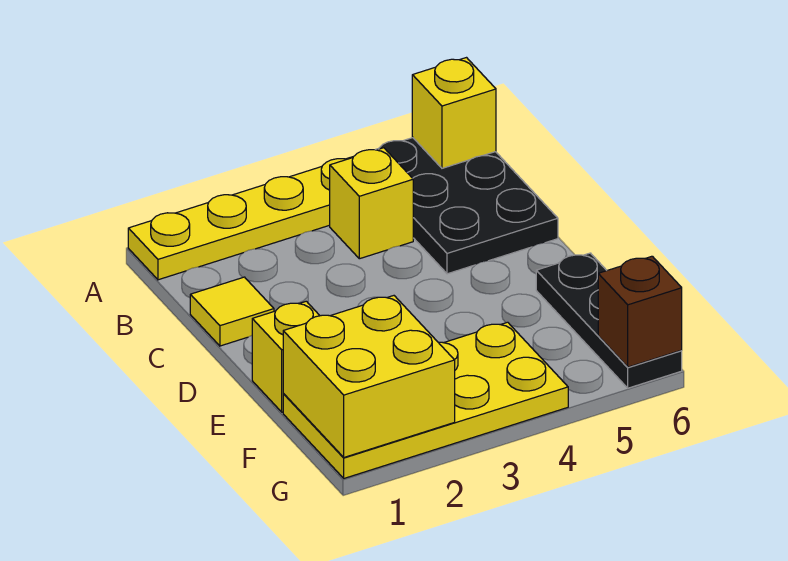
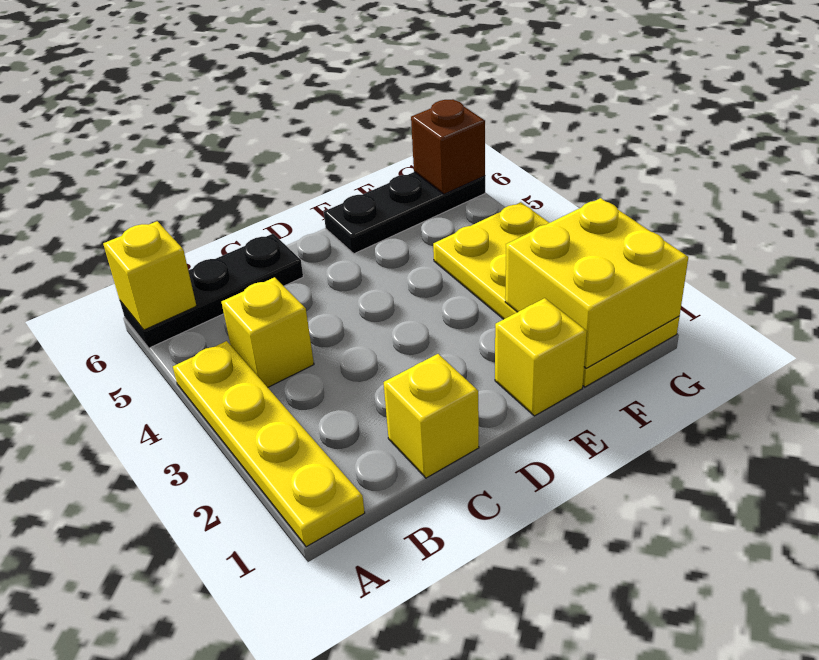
black plate A5:C6 level 1 -> black plate A6:C6 level 1
yellow tile C1 level 1 -> yellow brick C1 level 1

